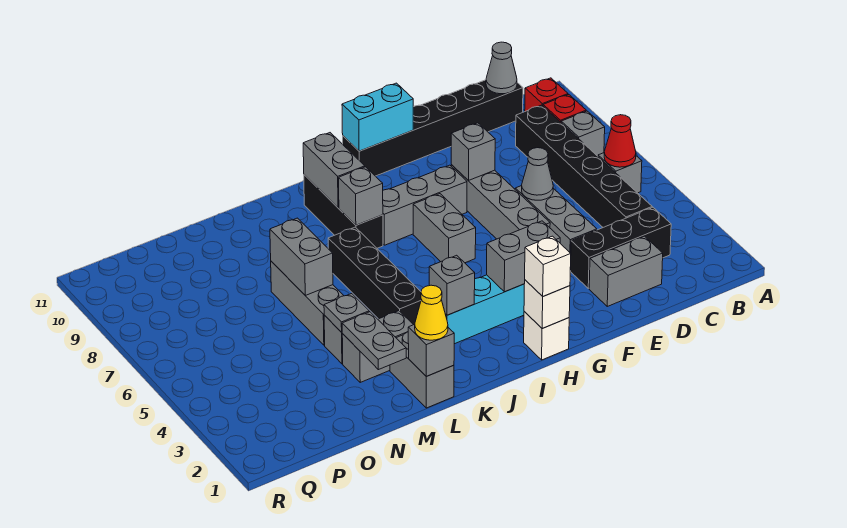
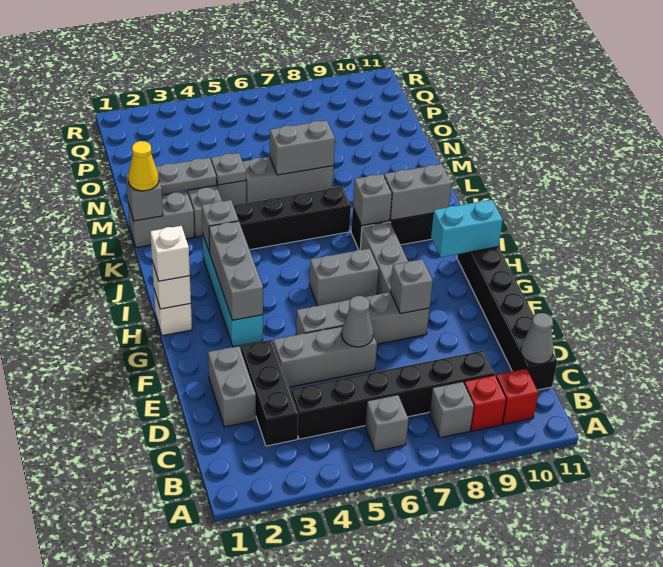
red cone B6 level 2 -> none
grey brick G3:H3 level 2 -> grey brick G3:I3 level 2
cyan brick G11:H11 level 2 -> cyan brick H10:H11 level 2

